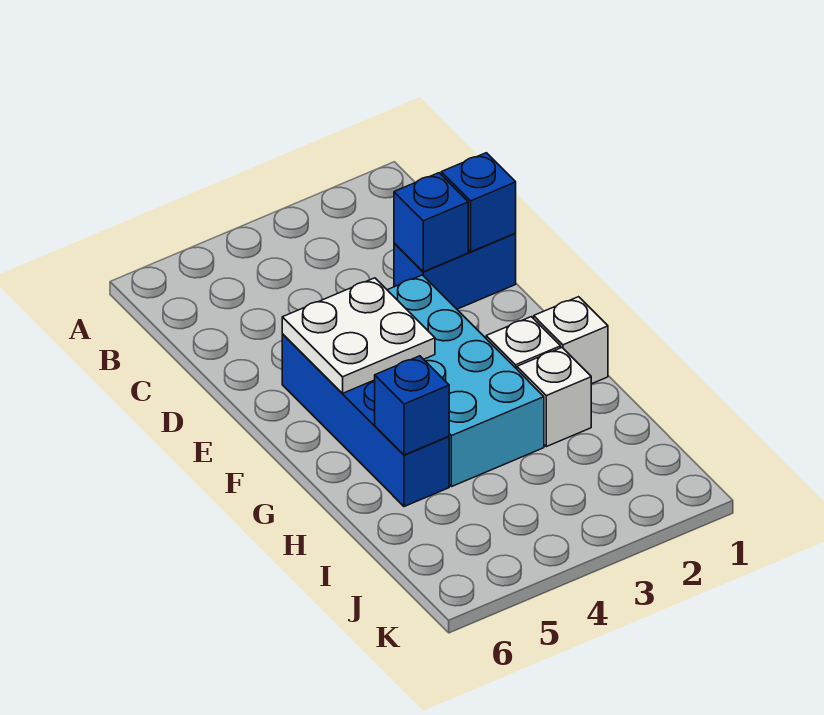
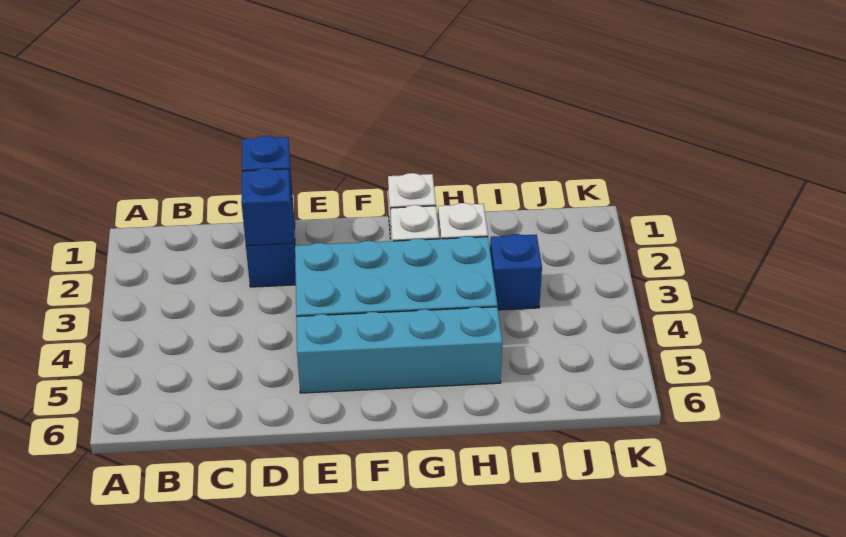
white plate E4:F5 level 2 -> none
blue brick E5:H5 level 1 -> cyan brick E5:H5 level 1
blue brick H5 level 2 -> blue brick I3 level 1

